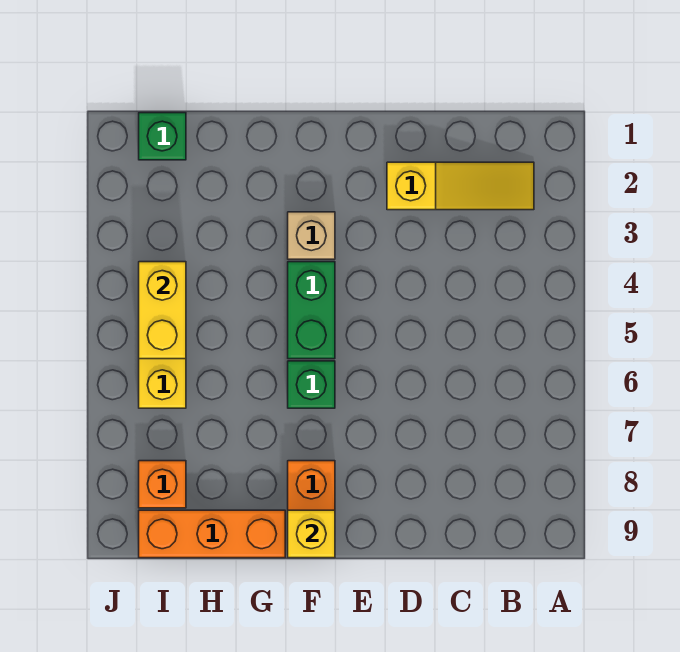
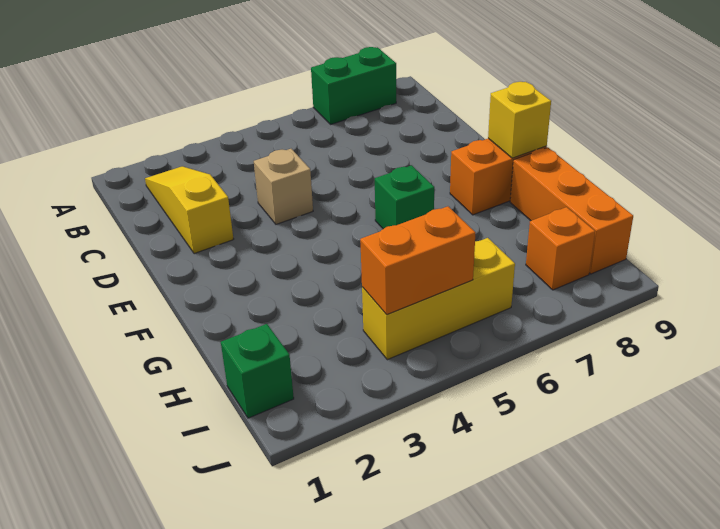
tan brick F3 level 1 -> tan brick D4 level 1
green brick F4:F5 level 1 -> green brick A7:A8 level 1
yellow brick I4:I5 level 2 -> orange brick I4:I5 level 2

